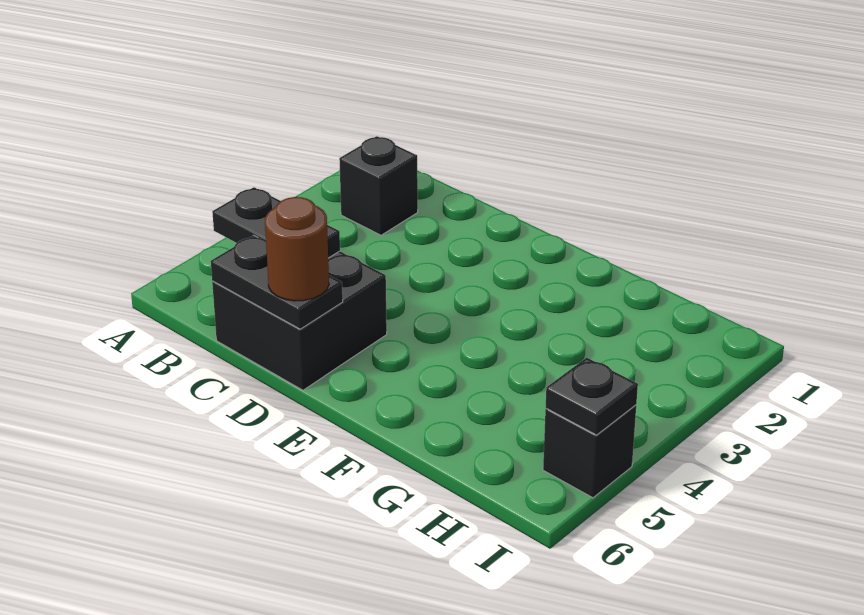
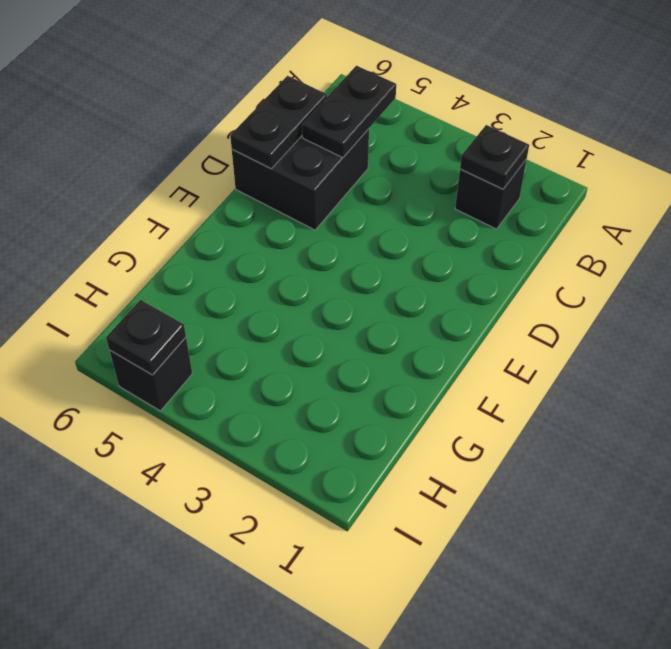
none -> black plate B2 level 2
brown round brick D6 level 3 -> none

